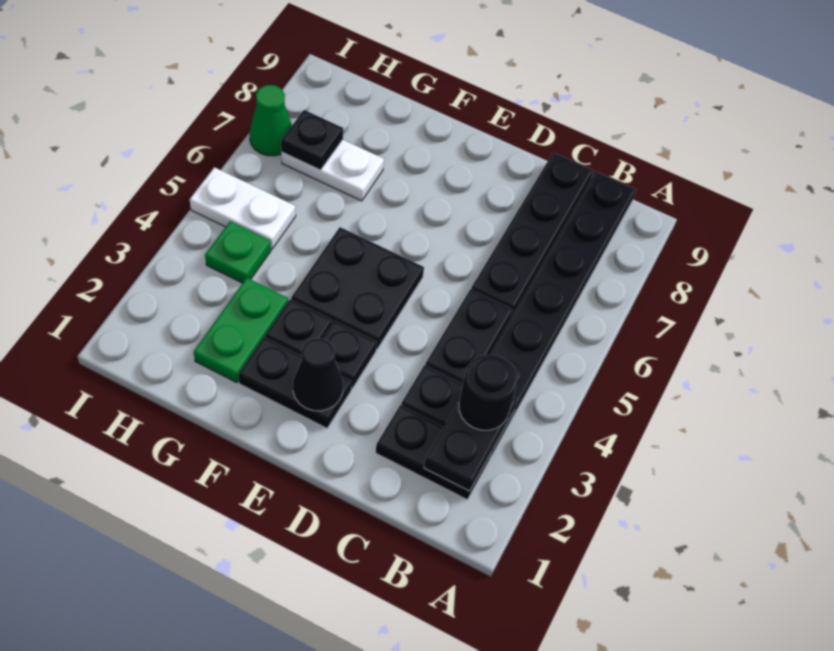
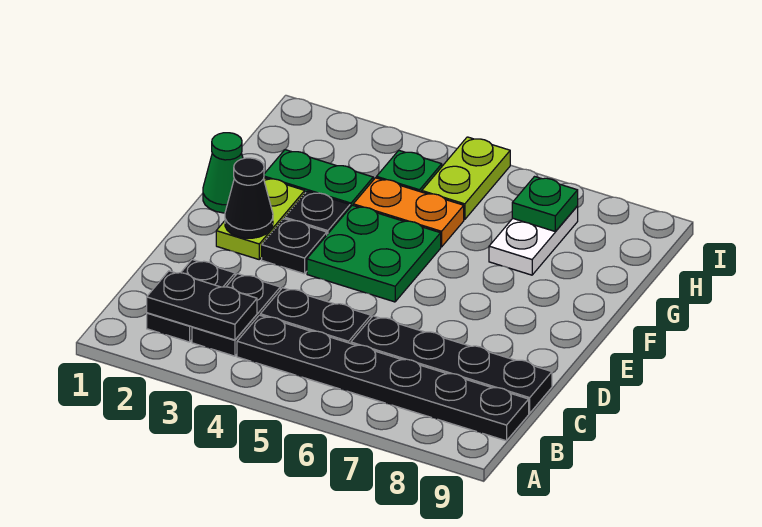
black round brick B3 level 3 -> none
black plate E2:F2 level 1 -> lime plate E2:F2 level 1
black plate E4:F5 level 1 -> green plate E4:F5 level 1
none -> orange plate G4:G5 level 1
white plate H5:I5 level 1 -> lime plate H5:I5 level 1
black plate H7 level 2 -> green plate H7 level 2
green cone I7 level 1 -> green cone F1 level 1

